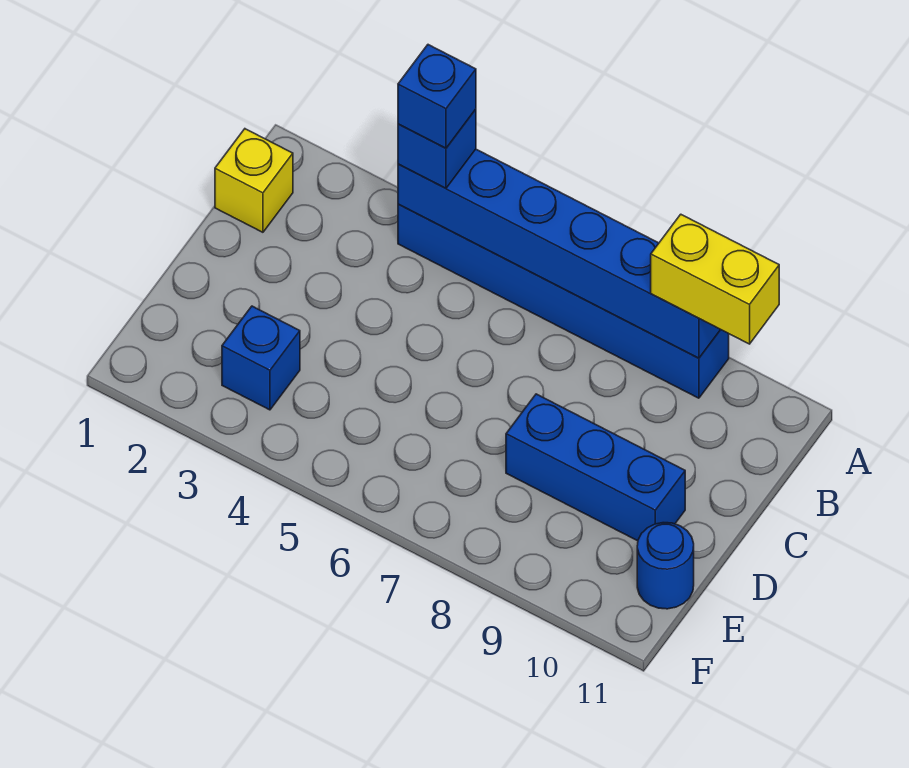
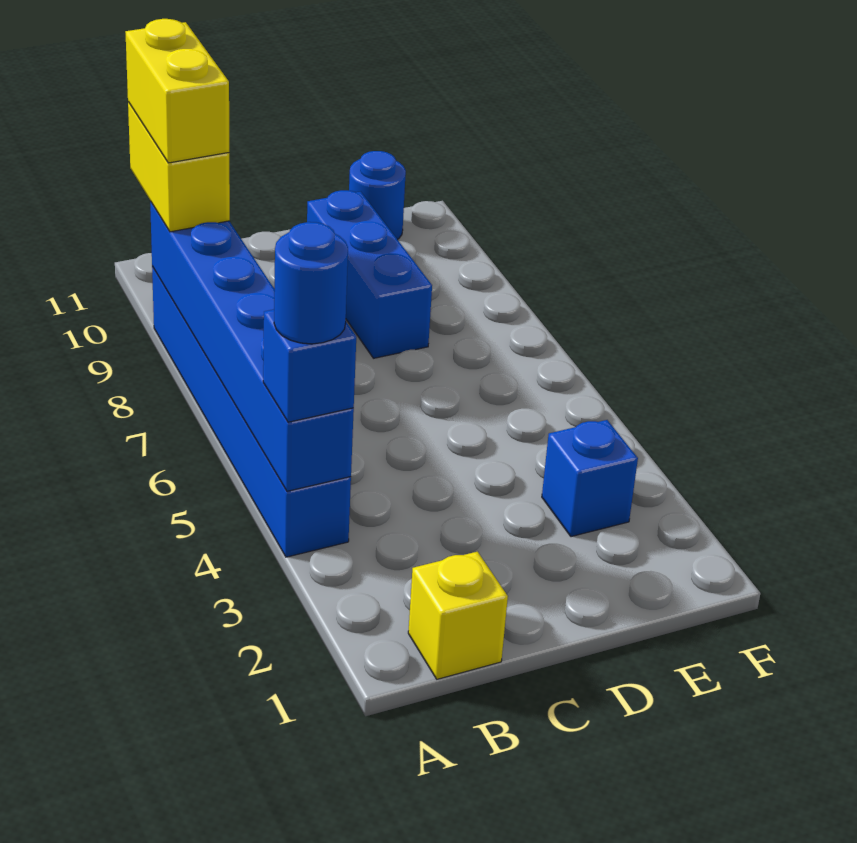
blue brick A4 level 4 -> blue round brick A4 level 4
none -> yellow brick A9:A10 level 4

